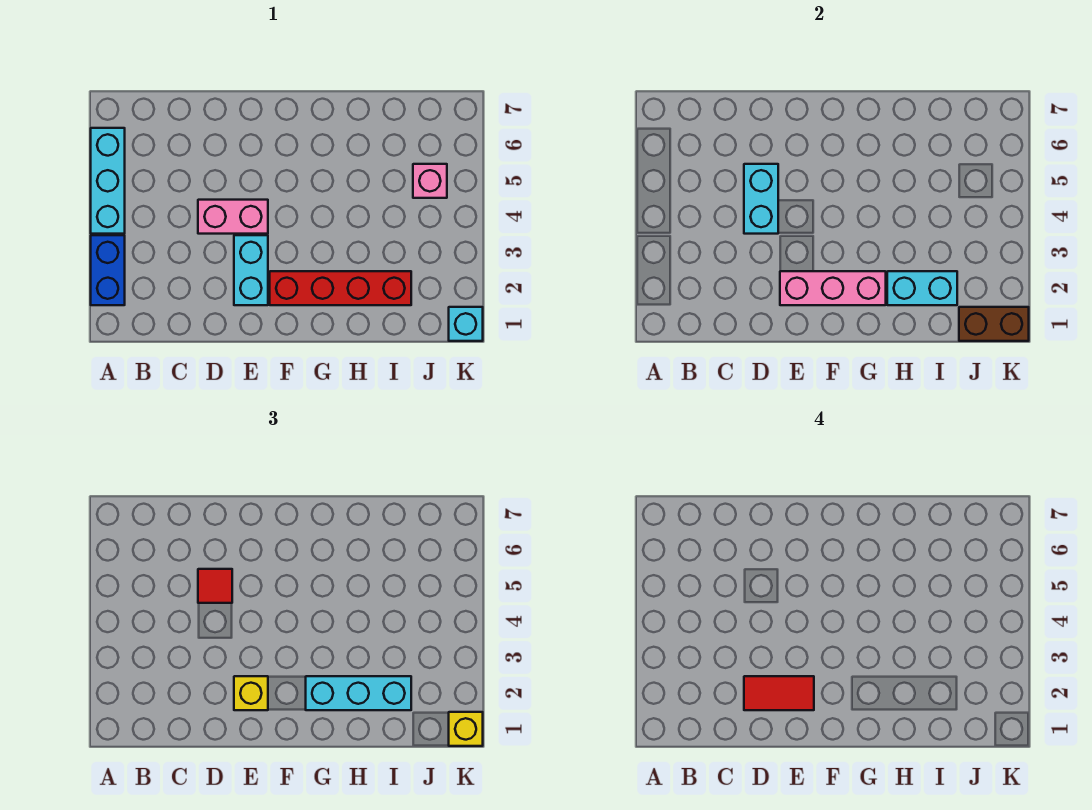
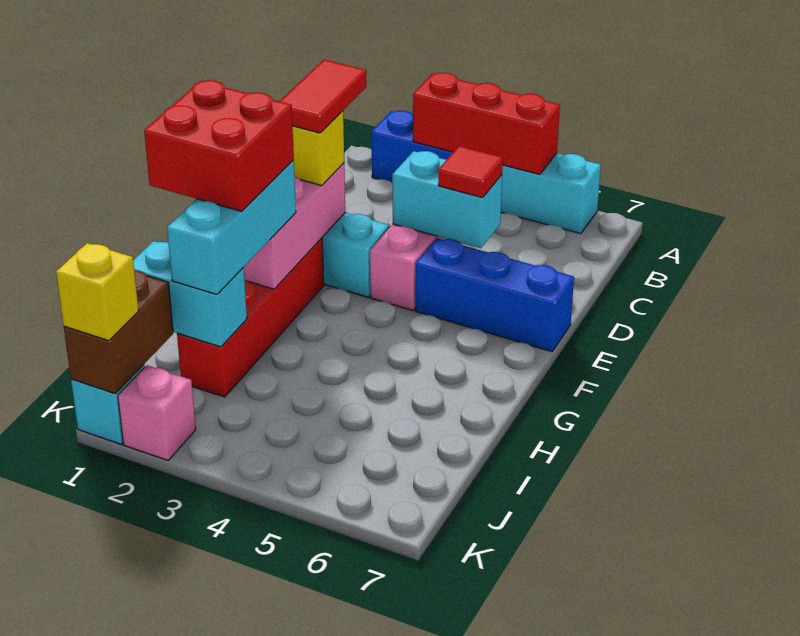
none -> red brick A3:A5 level 2
none -> blue brick E5:E7 level 1
none -> red brick G1:H2 level 4
cyan brick H2:I2 level 2 -> cyan brick I1:I2 level 2
pink brick J5 level 1 -> pink brick K2 level 1

